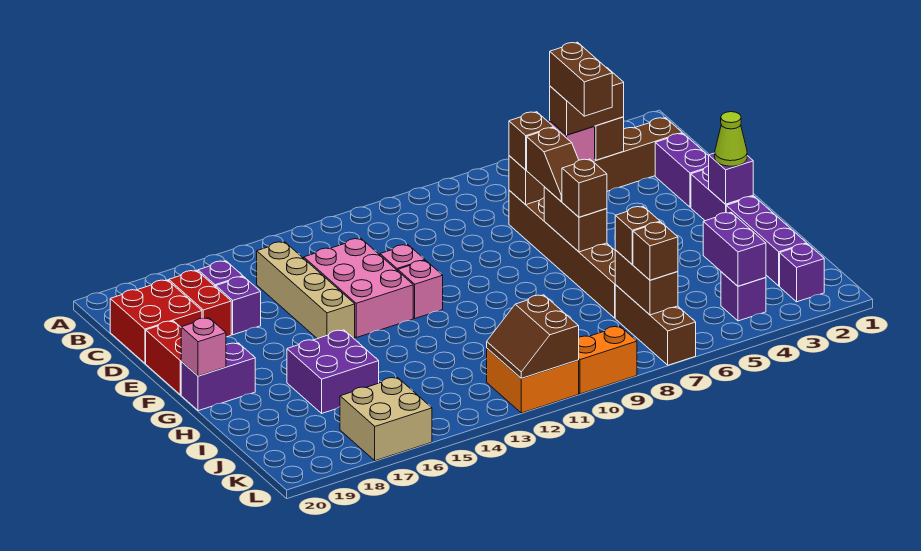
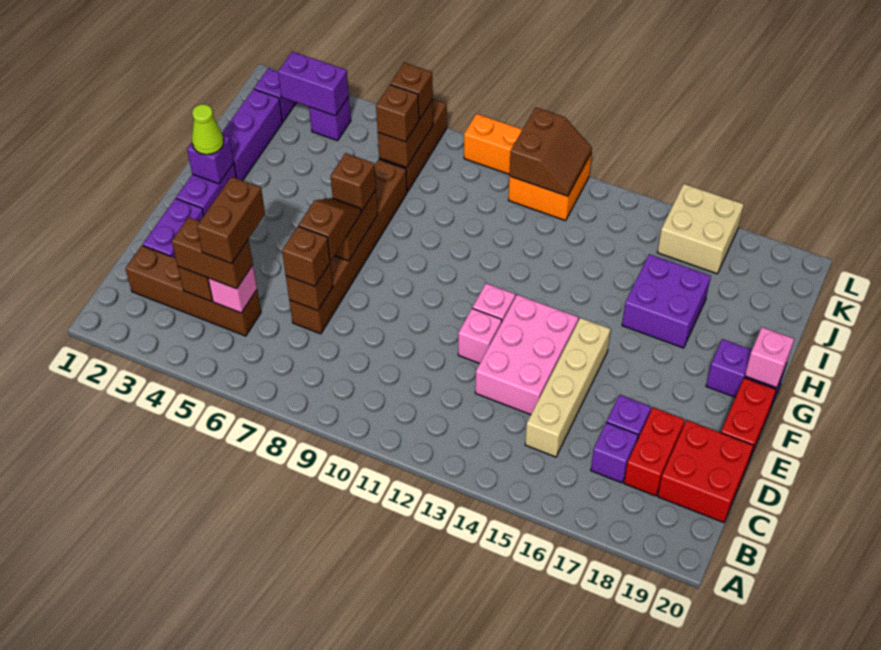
purple brick J4:K4 level 2 -> purple brick K3:K4 level 2

